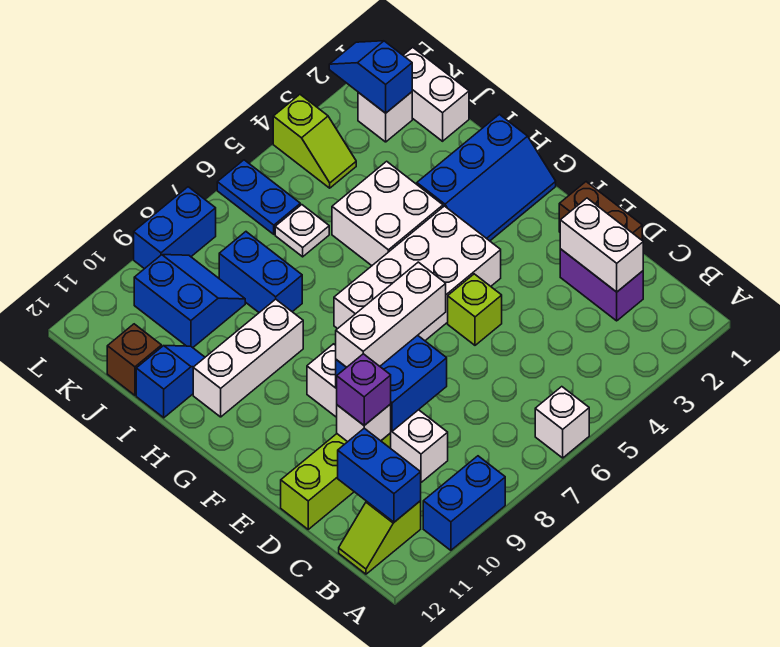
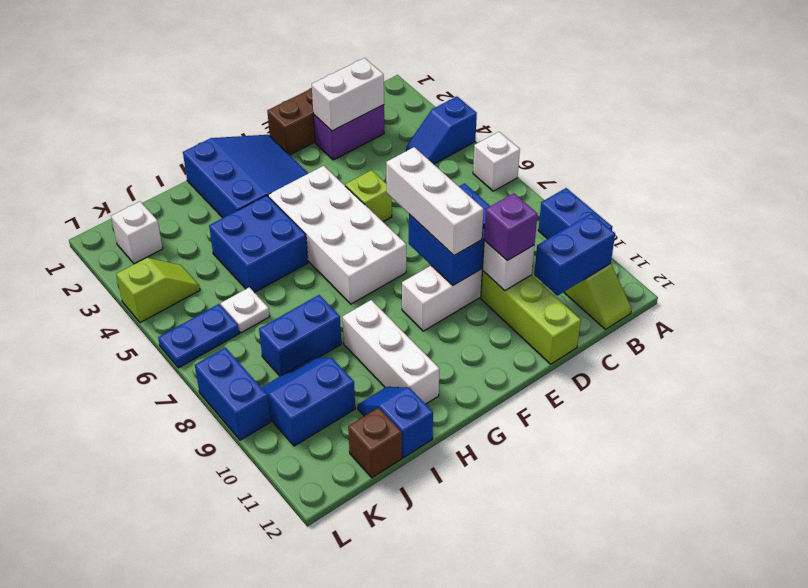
blue slope G1:H3 level 1 top H -> blue slope F1:H3 level 1 top H
white brick H4:I5 level 1 -> blue brick H4:I5 level 1
white brick J1:K1 level 1 -> none
blue slope K2:L2 level 2 top K -> blue slope A4:B4 level 1 top A

